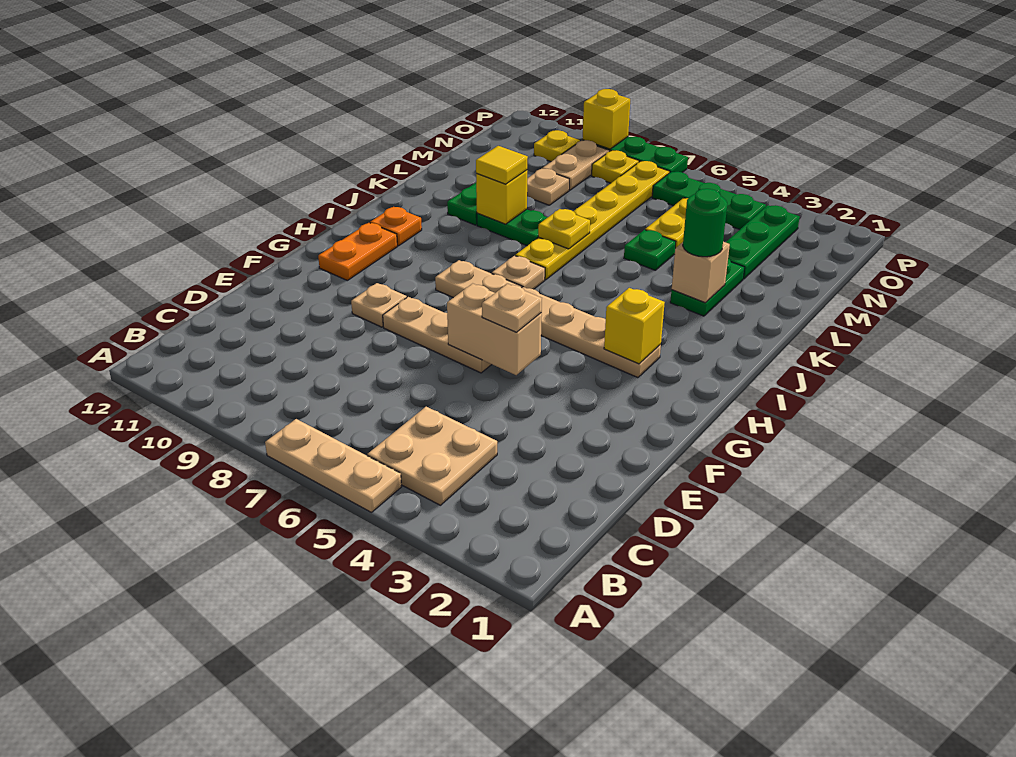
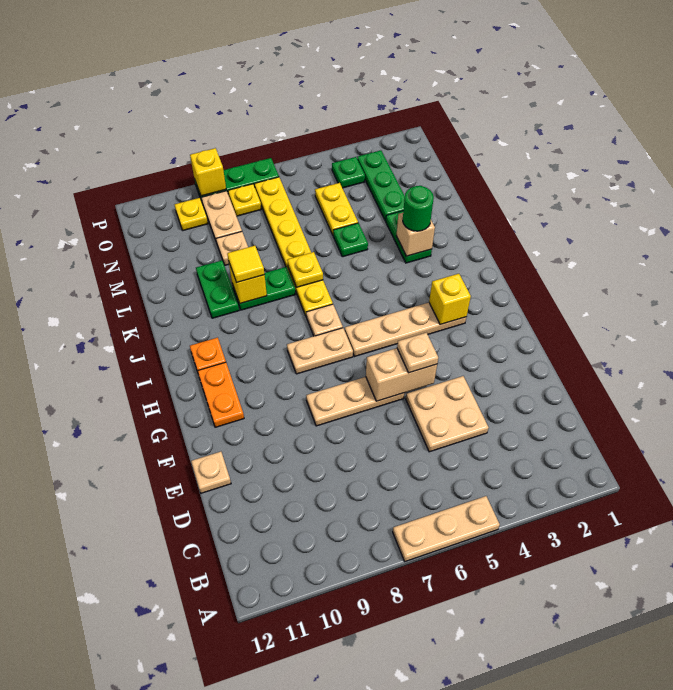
tan plate B4:C5 level 1 -> tan plate D4:E5 level 1
tan plate F9 level 1 -> tan plate E12 level 1
green plate O4:O6 level 1 -> green plate O4 level 1

